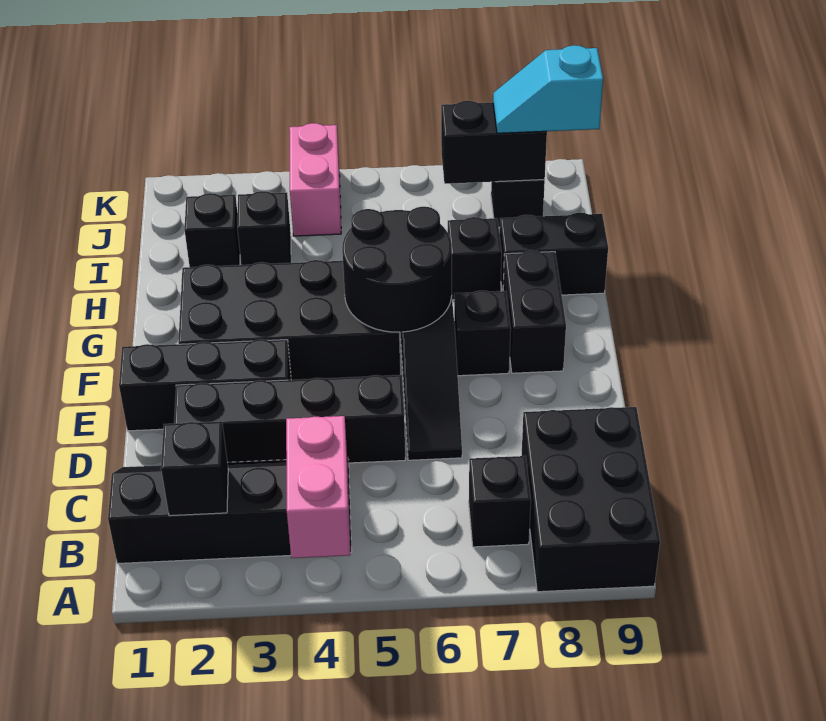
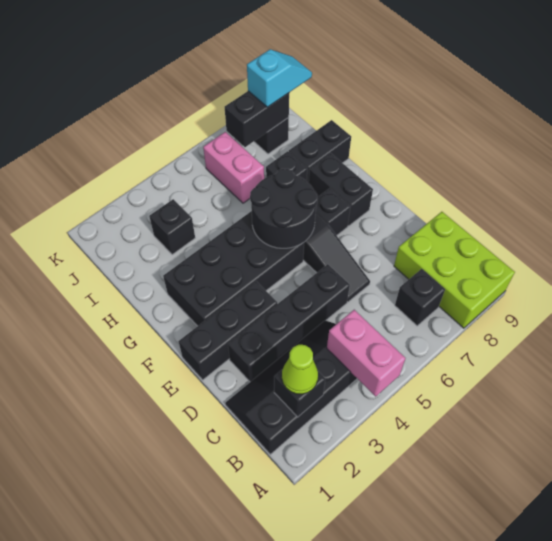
black brick A8:C9 level 1 -> lime brick A8:C9 level 1
none -> lime cone B2 level 3
black brick I2 level 1 -> none
pink brick J4:K4 level 1 -> pink brick I6:J6 level 1
cyan slope J8:J9 level 3 top 9 -> cyan slope J8:J9 level 3 top 8

